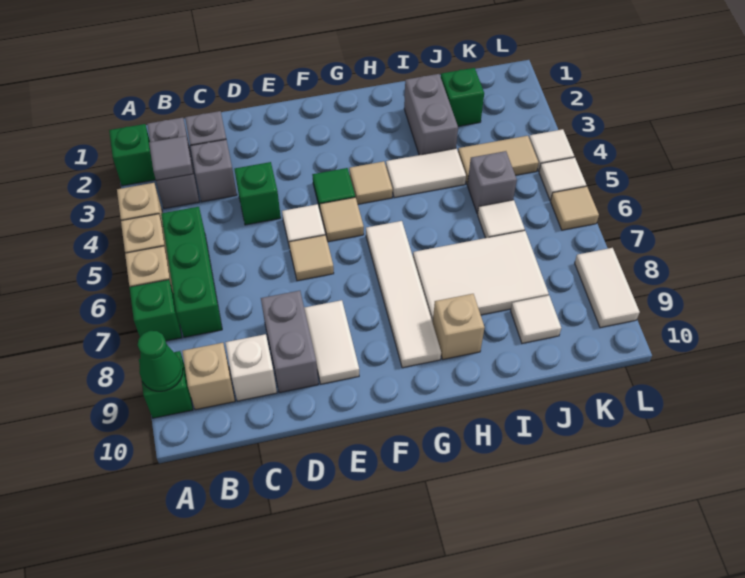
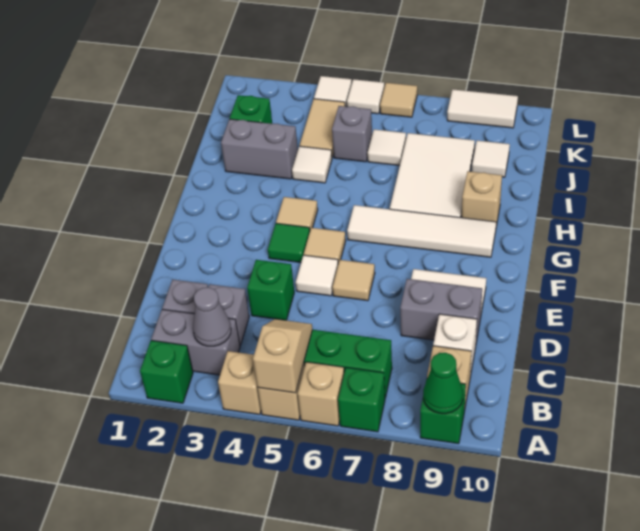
none -> tan slope A5:B5 level 2 top A
grey tile B3 level 2 -> grey cone B3 level 2
white tile H4:I4 level 1 -> white tile I4 level 1

